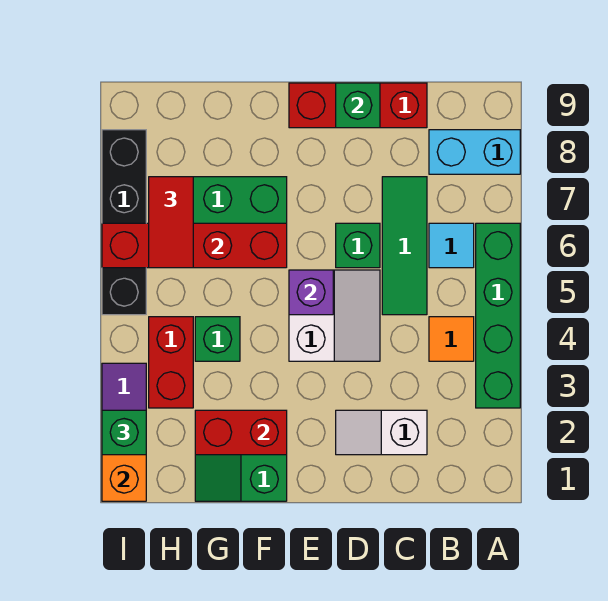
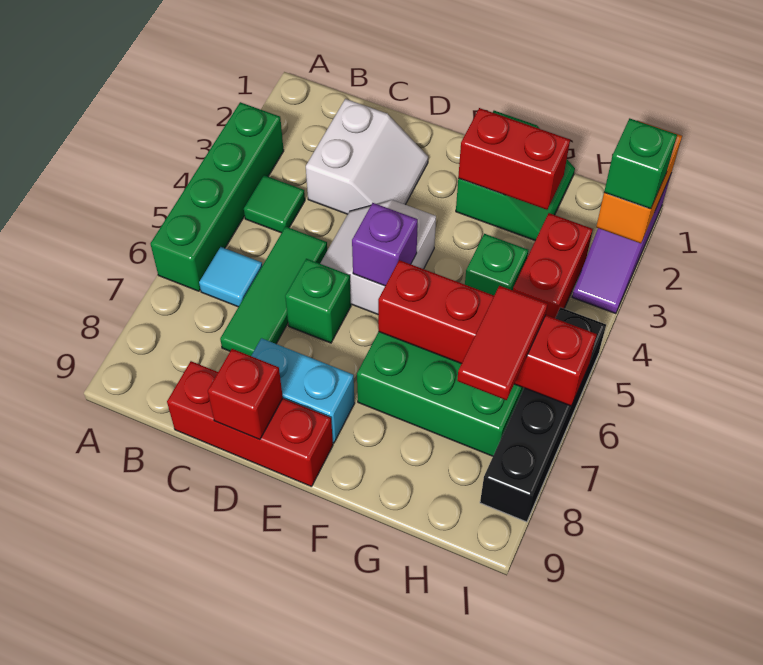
cyan brick A8:B8 level 1 -> cyan brick D8:E8 level 1
orange tile B4 level 1 -> green tile B4 level 1
white slope C2:D2 level 1 top C -> white slope C2:D3 level 1 top C
green brick D9 level 2 -> red brick D9 level 2

